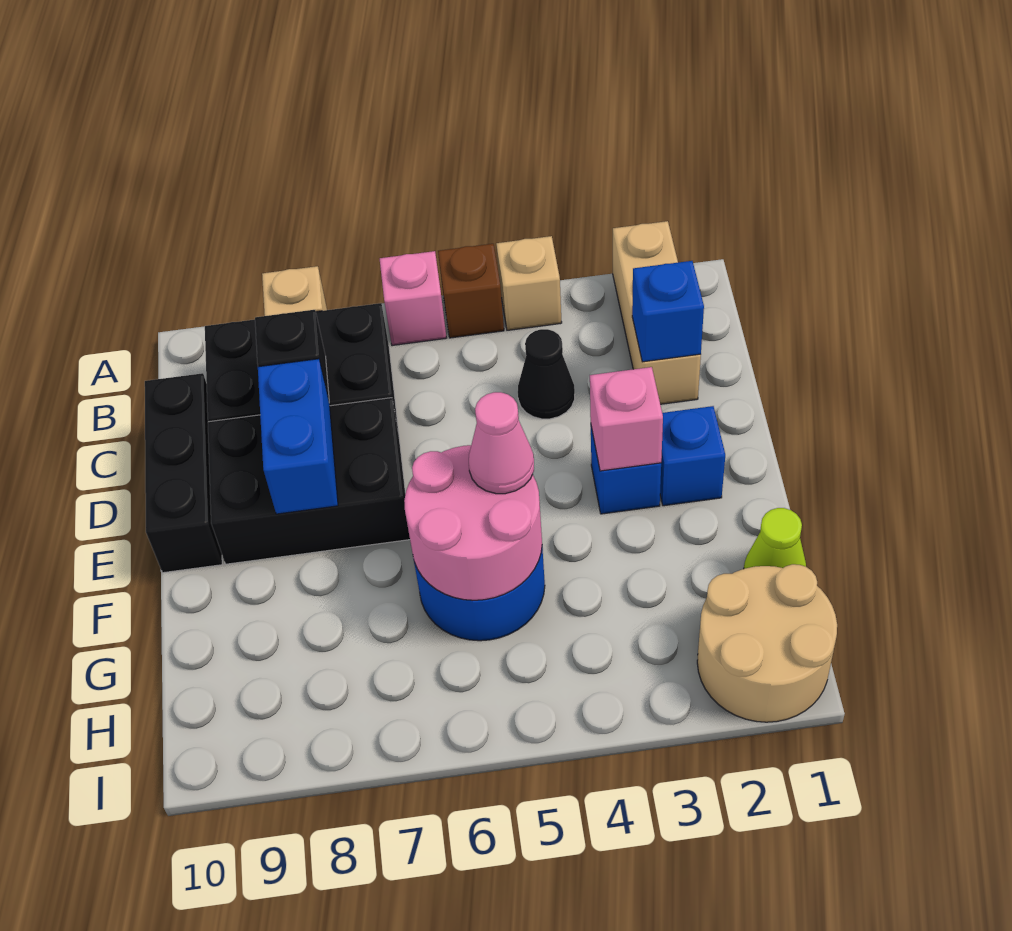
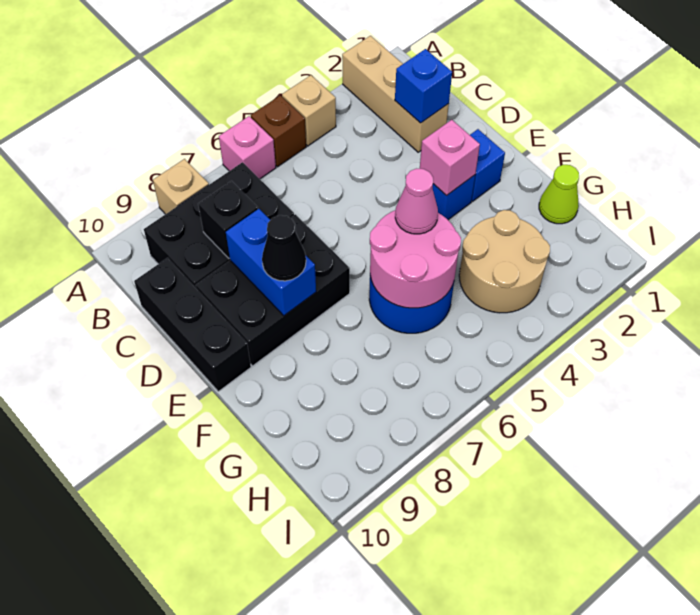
black cone C4 level 1 -> black cone E8 level 3
tan round brick H1:I2 level 1 -> tan round brick G3:H4 level 1

